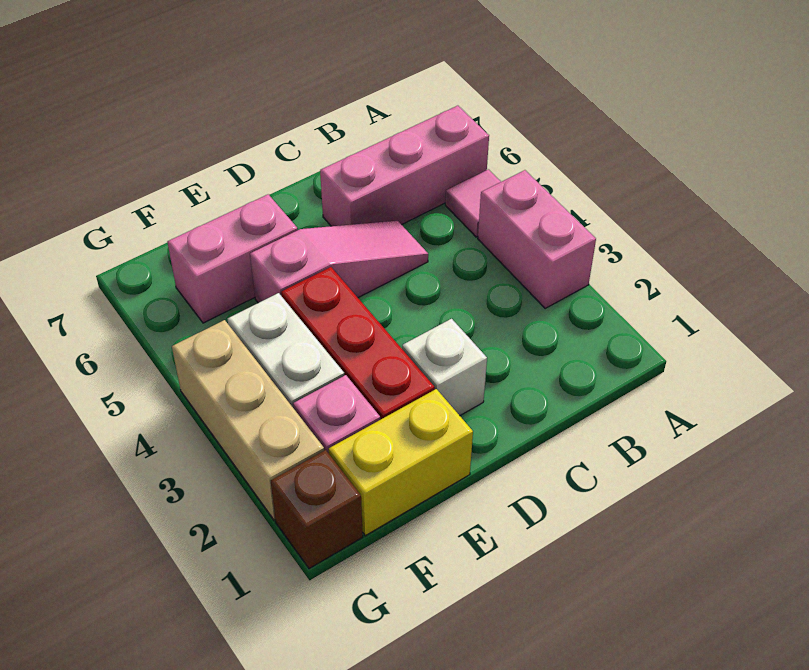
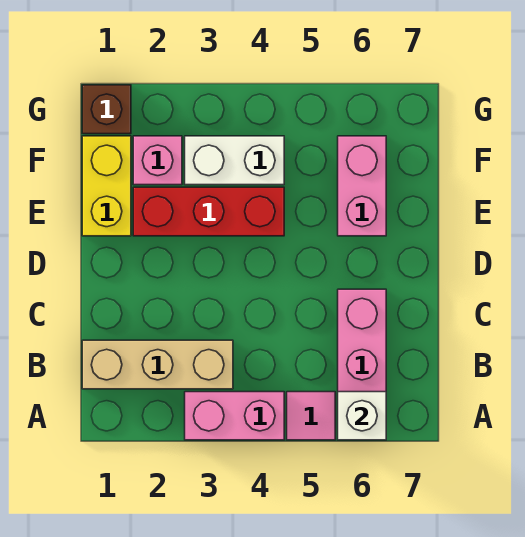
pink slope C5:E5 level 1 top E -> none
white brick D2 level 1 -> white brick A6 level 2
tan brick G2:G4 level 1 -> tan brick B1:B3 level 1

